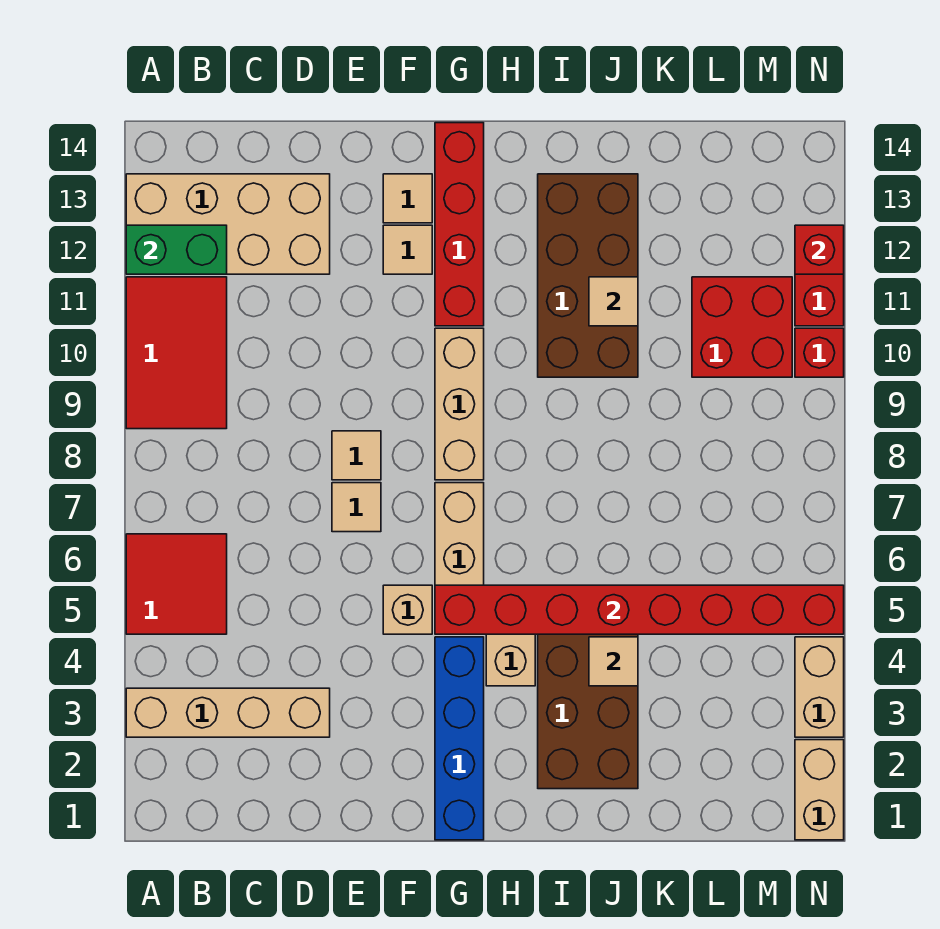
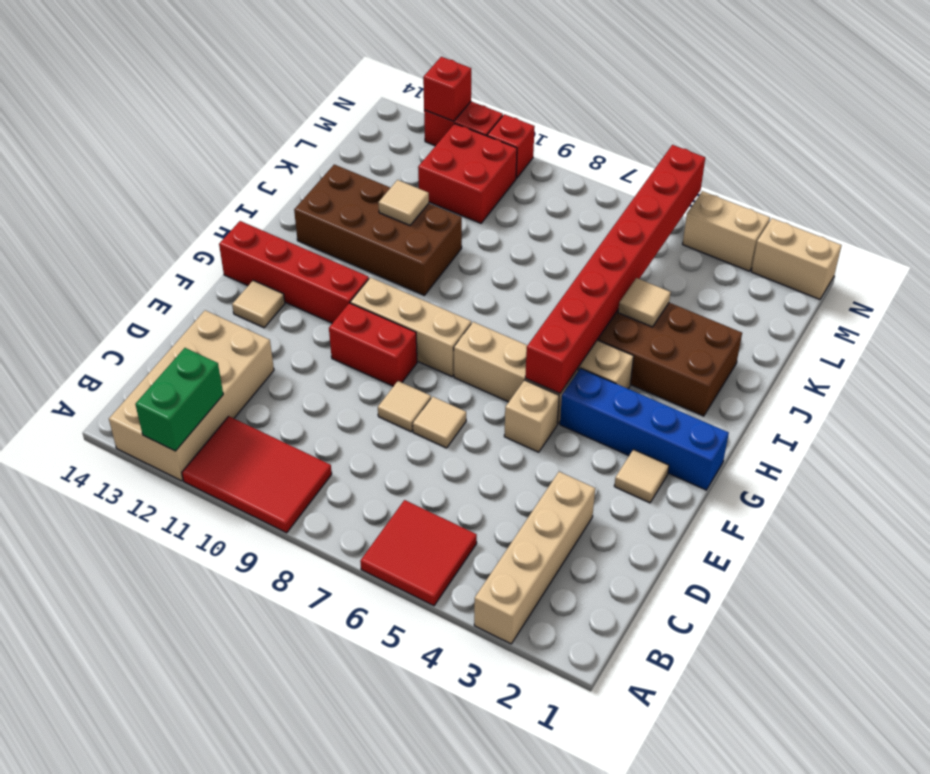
none -> red brick F9:F10 level 1
tan tile F12 level 1 -> tan tile F2 level 1

